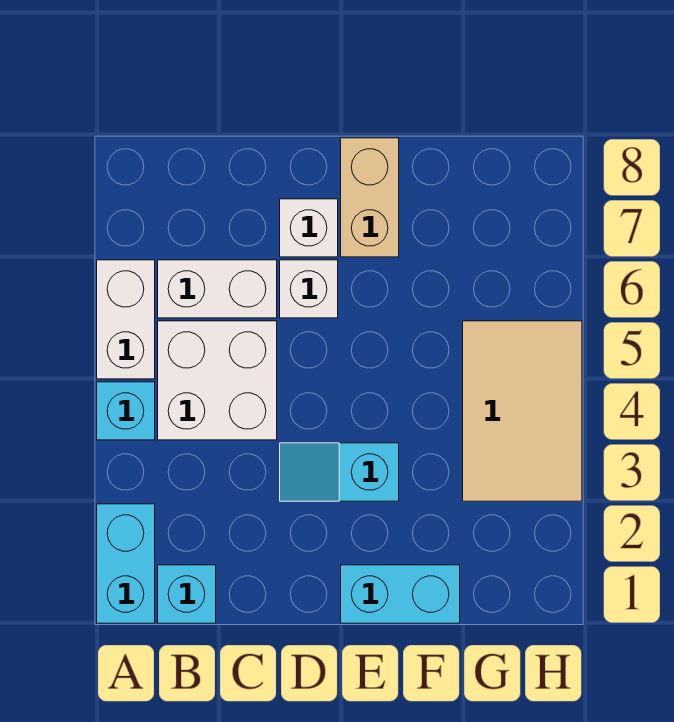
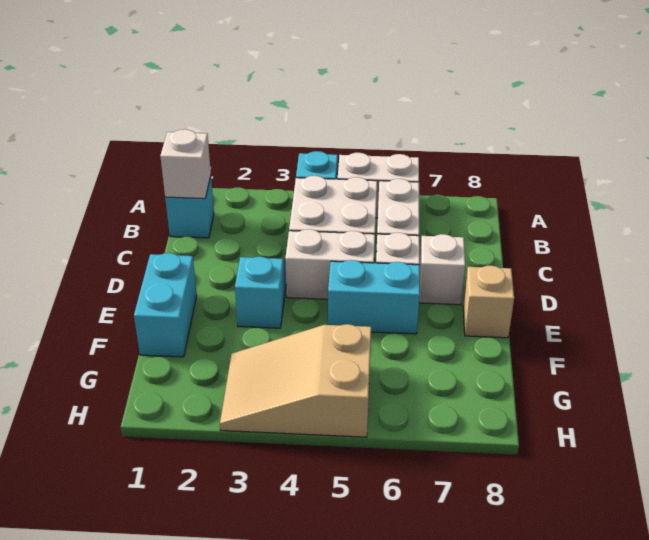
cyan brick A1:A2 level 1 -> cyan brick E5:E6 level 1
none -> white brick B1 level 2
none -> white brick D4:D5 level 1
tan brick E7:E8 level 1 -> tan brick E8 level 1
tan tile G3:H5 level 1 -> tan slope G3:H5 level 1 top 5

